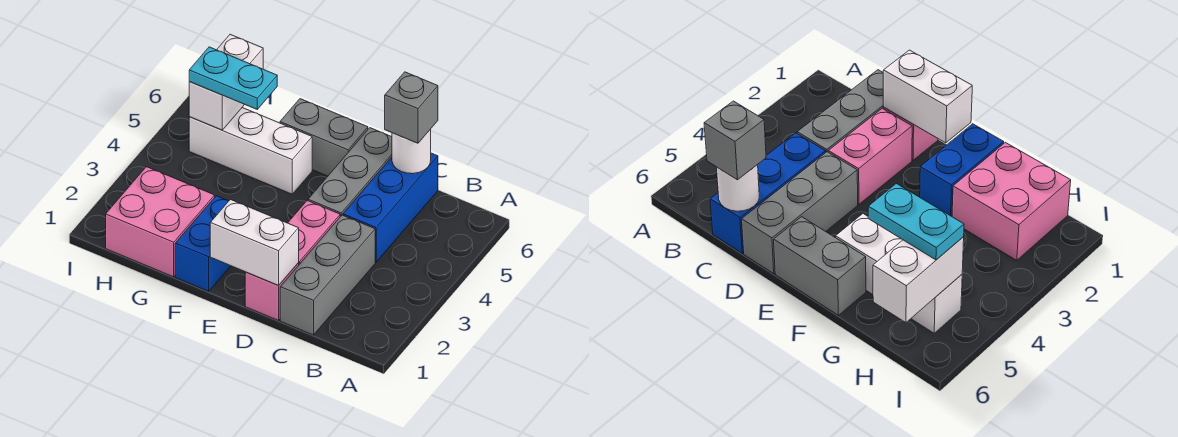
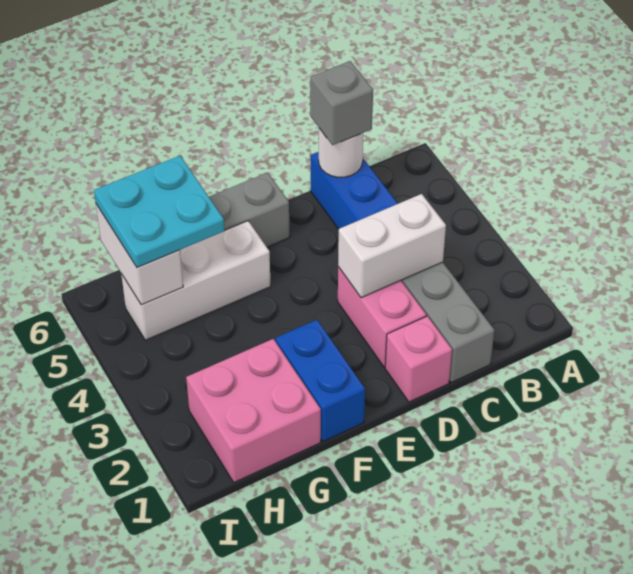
white brick D1:E1 level 2 -> white brick C3:D3 level 2
grey brick D4:D6 level 1 -> none
cyan plate G5:H5 level 3 -> cyan plate G5:H6 level 3

